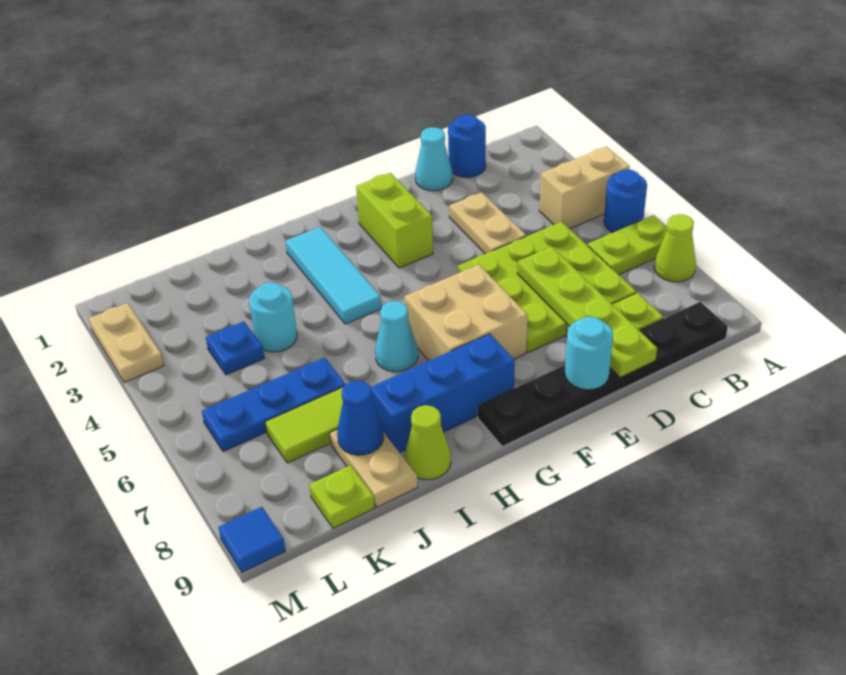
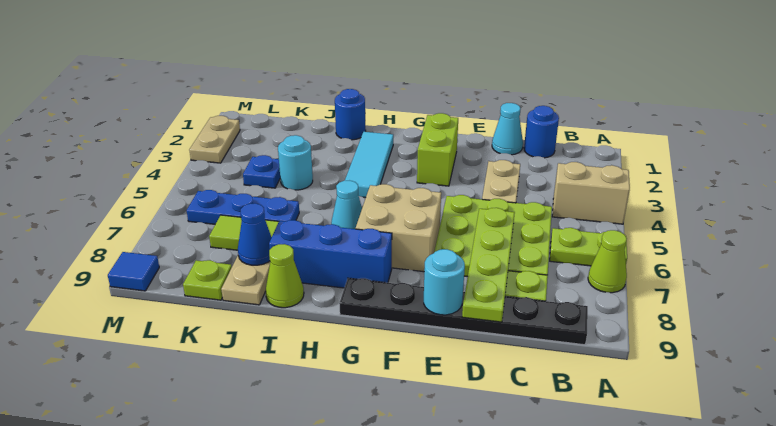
blue round brick A5 level 1 -> blue round brick I1 level 1

